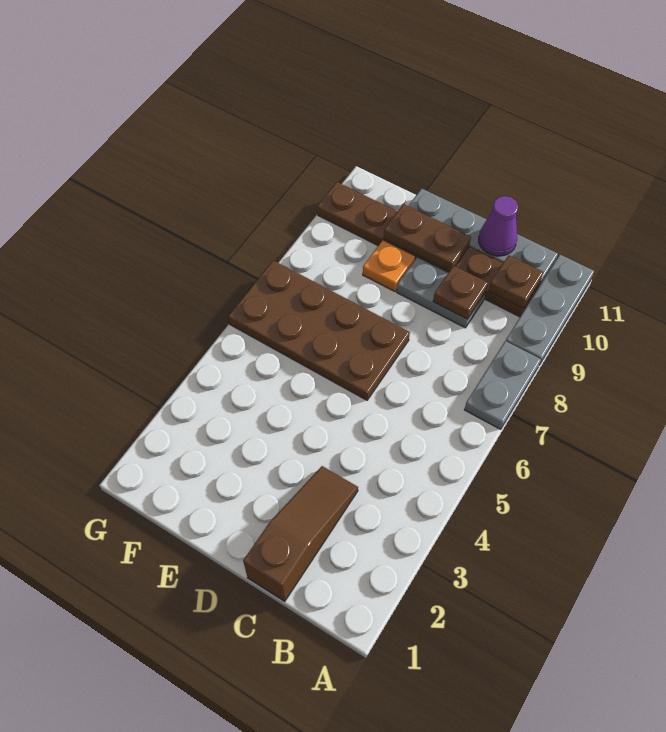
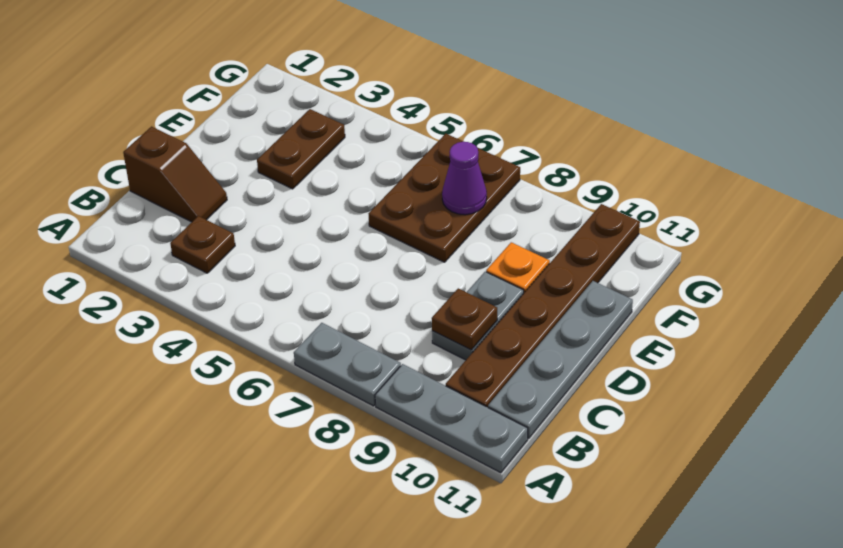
brown plate B10 level 2 -> brown plate B3 level 1
brown slope C1:C3 level 1 top 1 -> brown slope C1:C2 level 1 top 1
purple cone C11 level 2 -> purple cone F7 level 2
brown plate D6:G7 level 1 -> brown plate E6:G7 level 1
brown plate D10:E10 level 2 -> brown plate E3:F3 level 1

